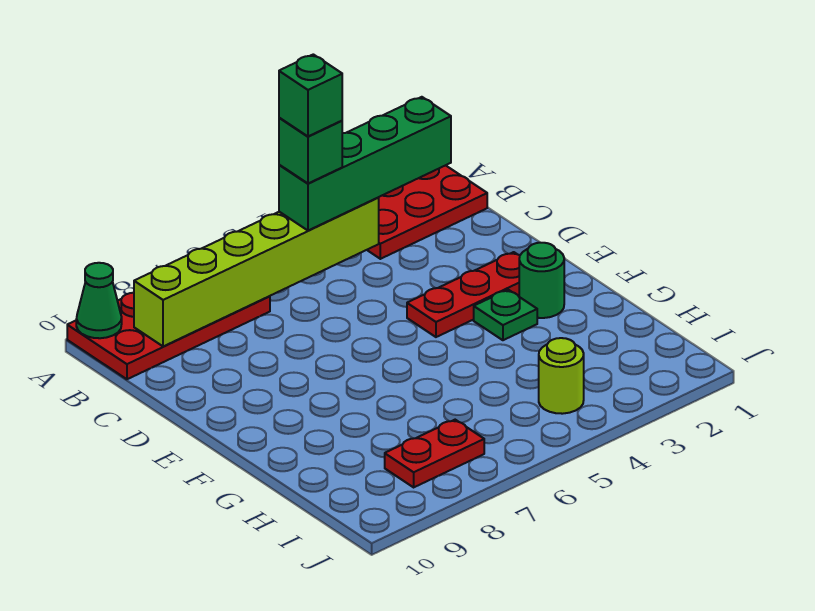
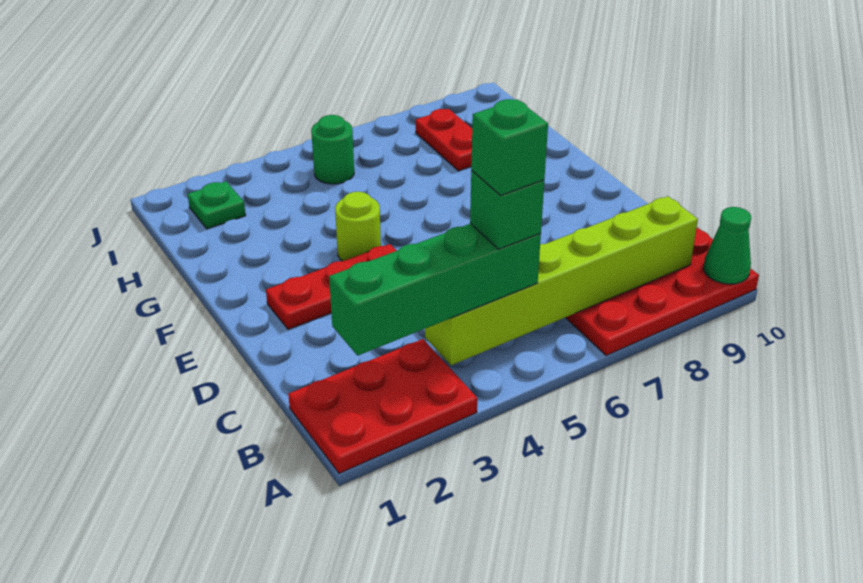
green round brick F2 level 1 -> green round brick I5 level 1
green plate F3 level 1 -> green plate I2 level 1
lime round brick I4 level 1 -> lime round brick F4 level 1
red plate I7:I8 level 1 -> red plate H8:I8 level 1

